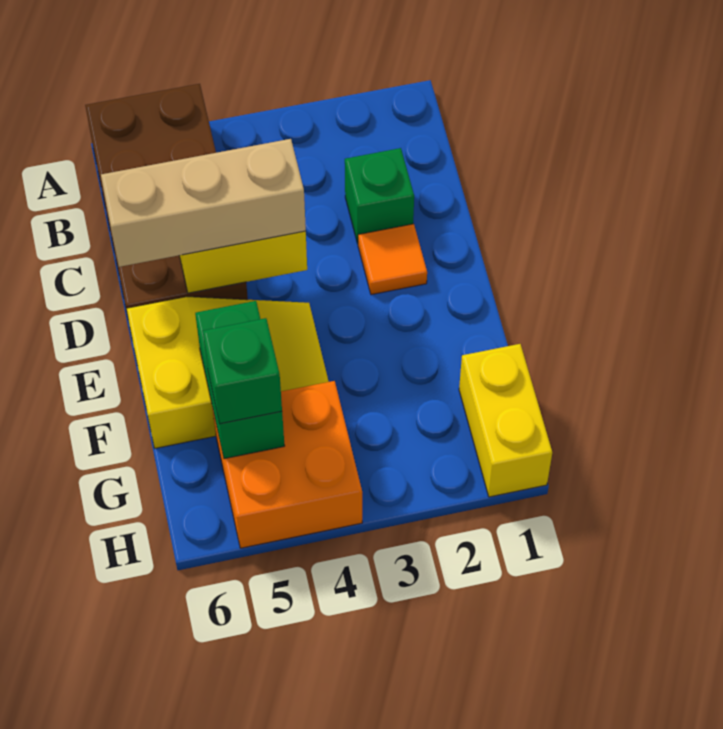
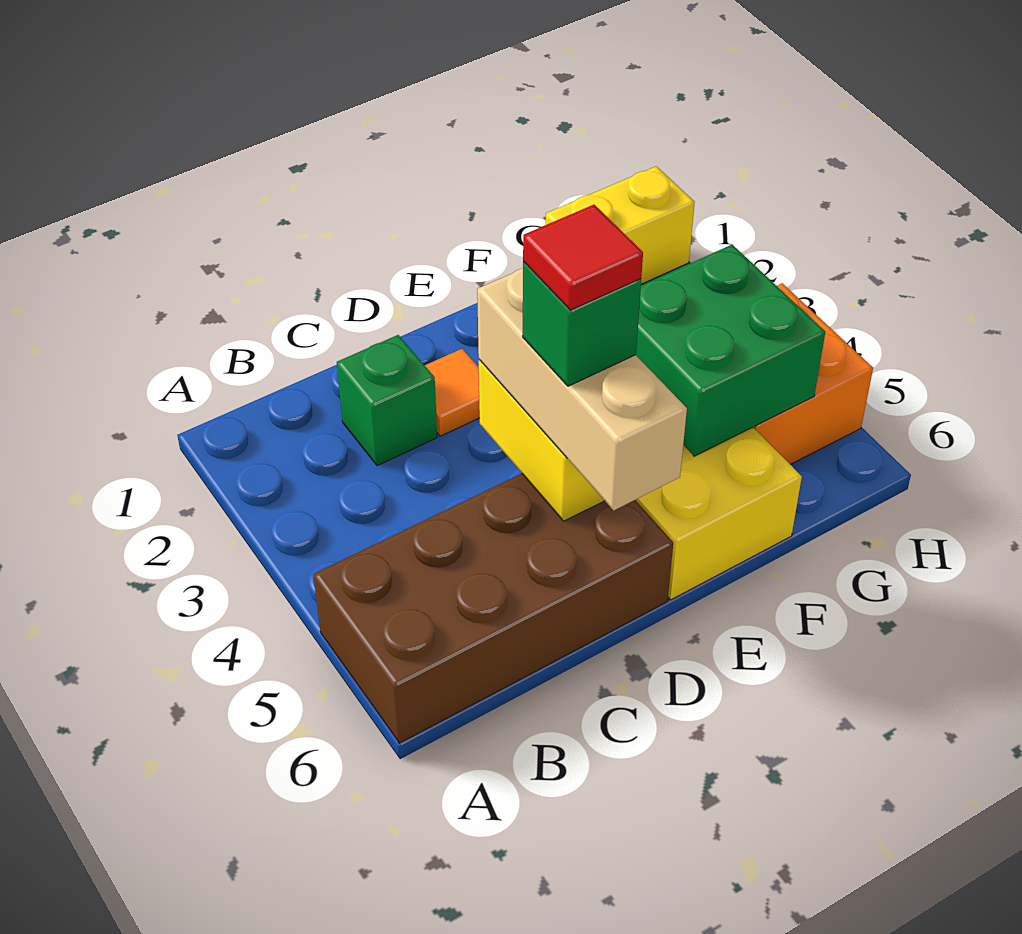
none -> red tile D5 level 5
green brick F5:G5 level 2 -> green brick F4:G5 level 2
green brick G5 level 3 -> green brick D5 level 4

